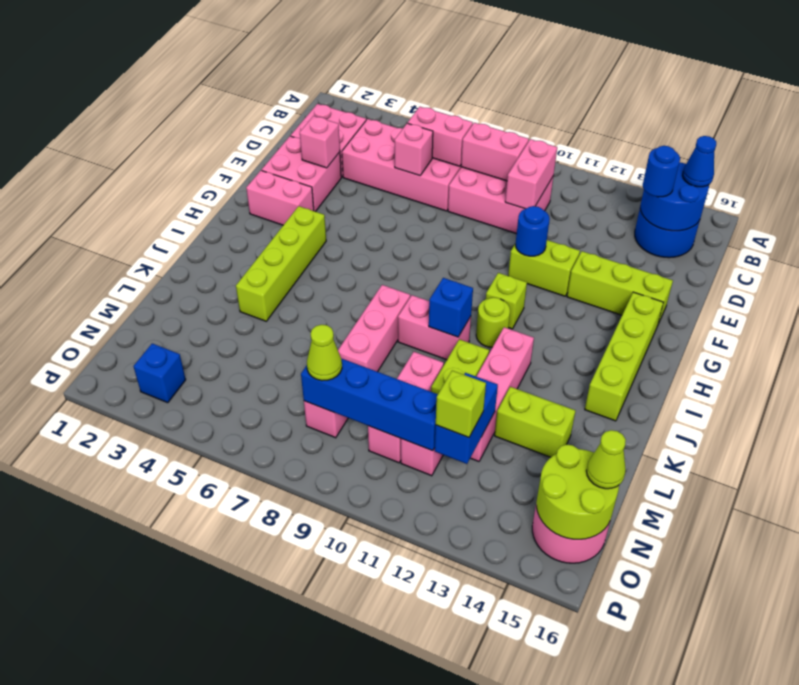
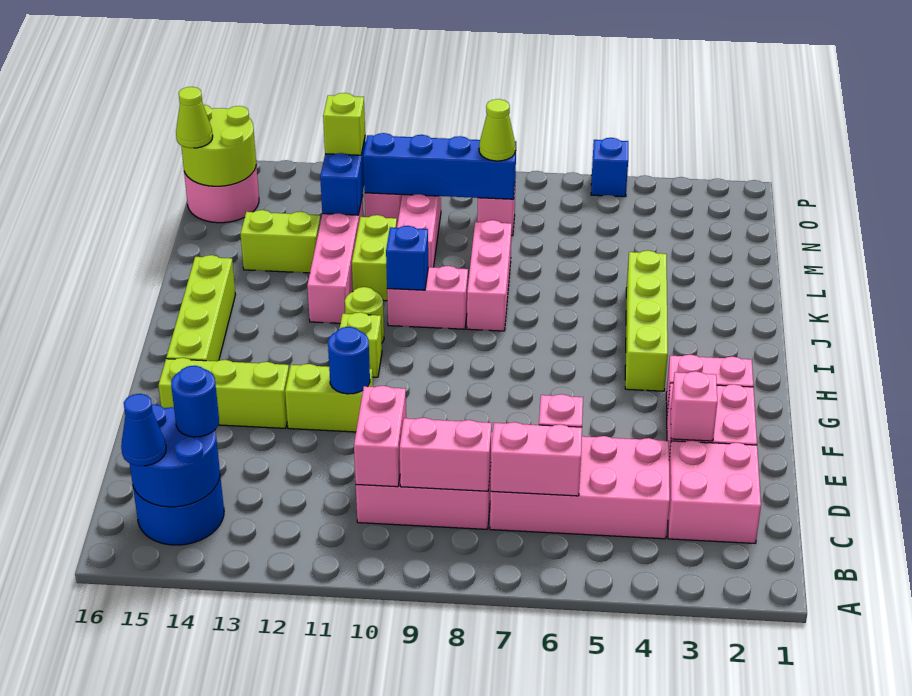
blue brick O3 level 1 -> blue brick P5 level 1

